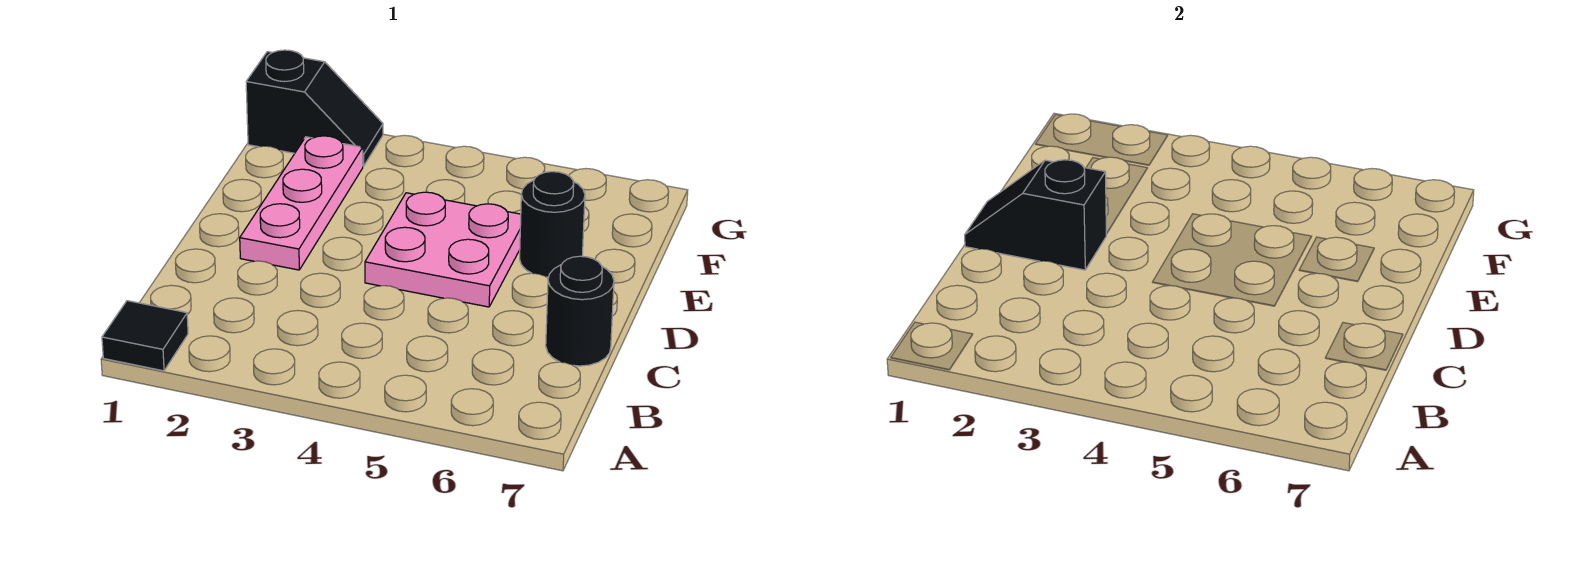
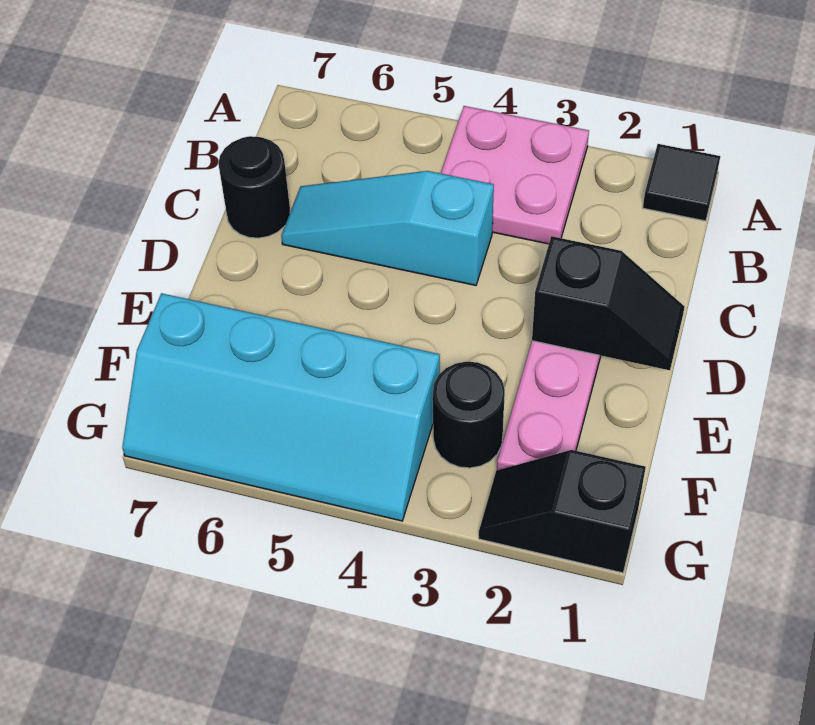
none -> cyan slope C4:C6 level 1 top 4
pink plate D4:E5 level 1 -> pink plate A3:B4 level 1
black round brick E6 level 1 -> black round brick F3 level 1
none -> cyan slope F4:G7 level 1 top F

